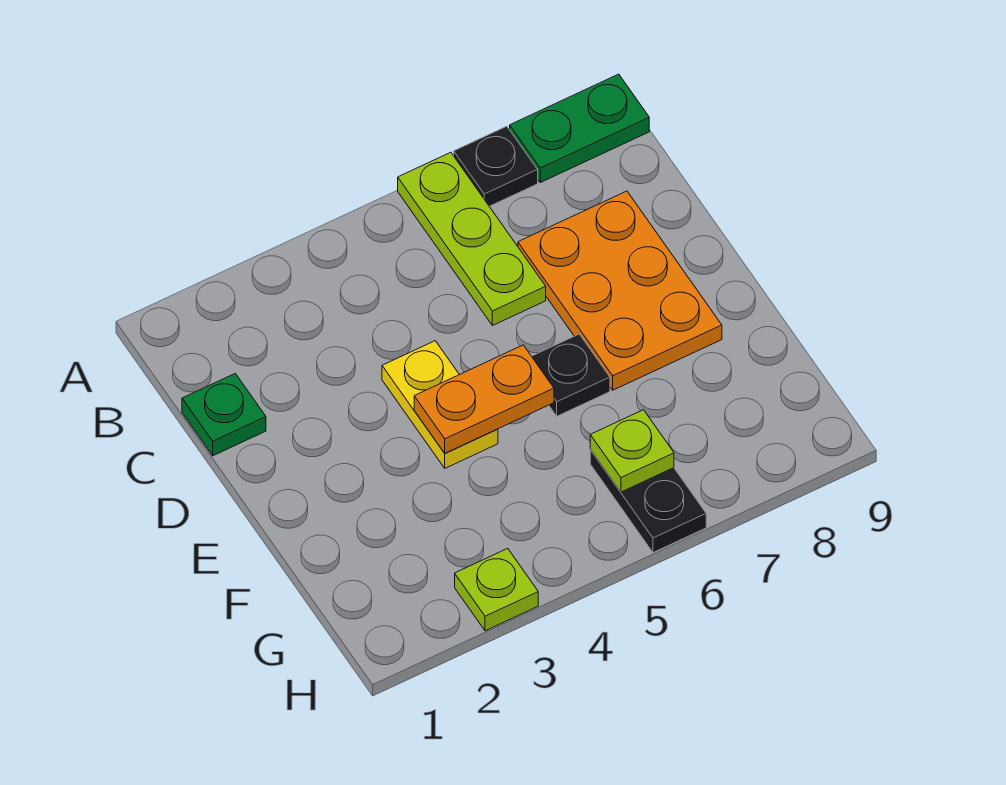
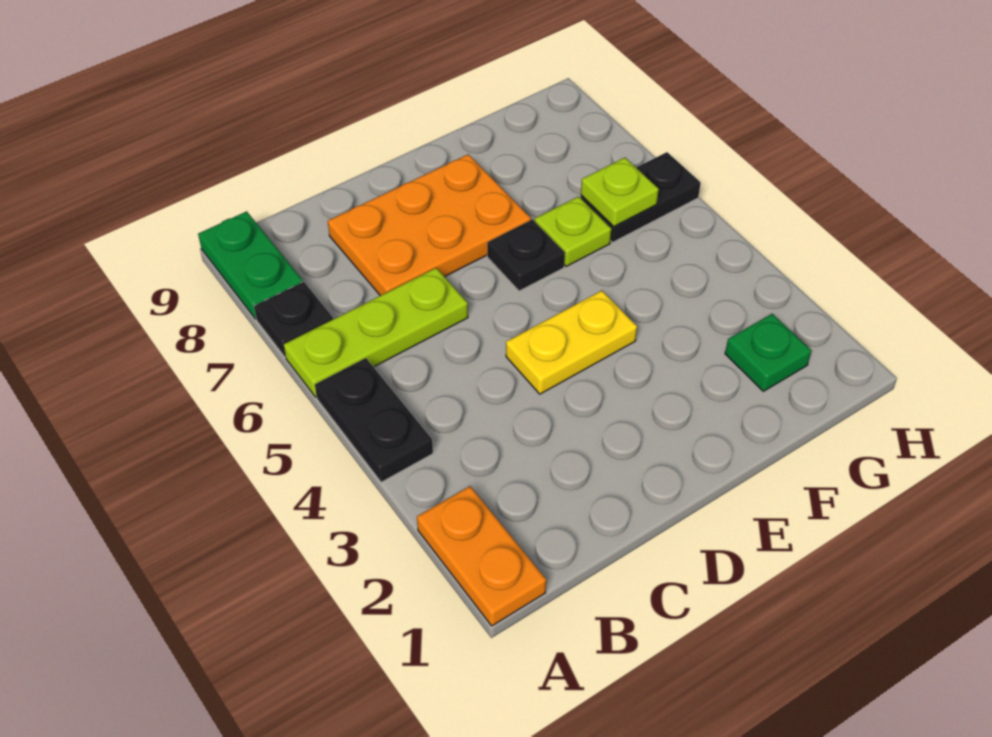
none -> black plate A4:A5 level 1
green plate C1 level 1 -> green plate G2 level 1
orange plate E4:E5 level 2 -> orange plate A1:A2 level 1
lime plate H3 level 1 -> lime plate F6 level 1

